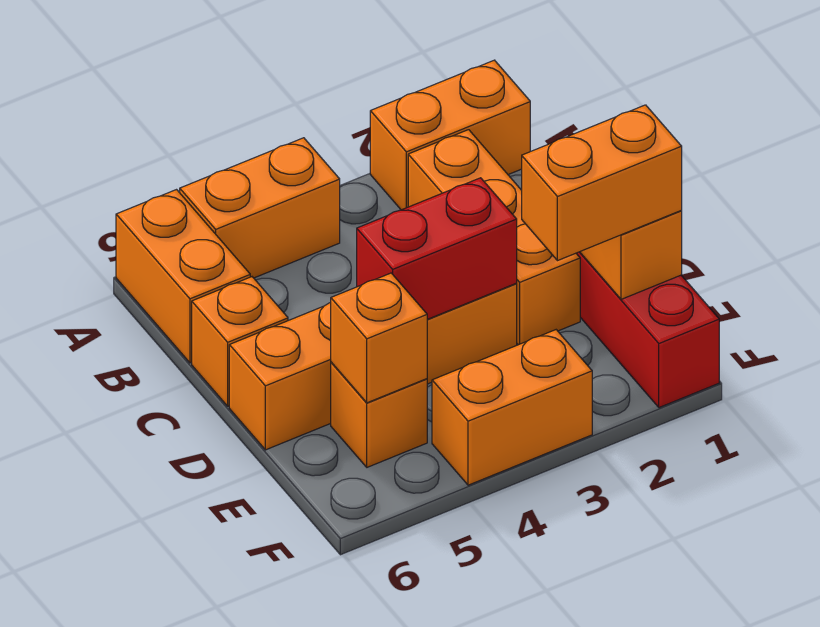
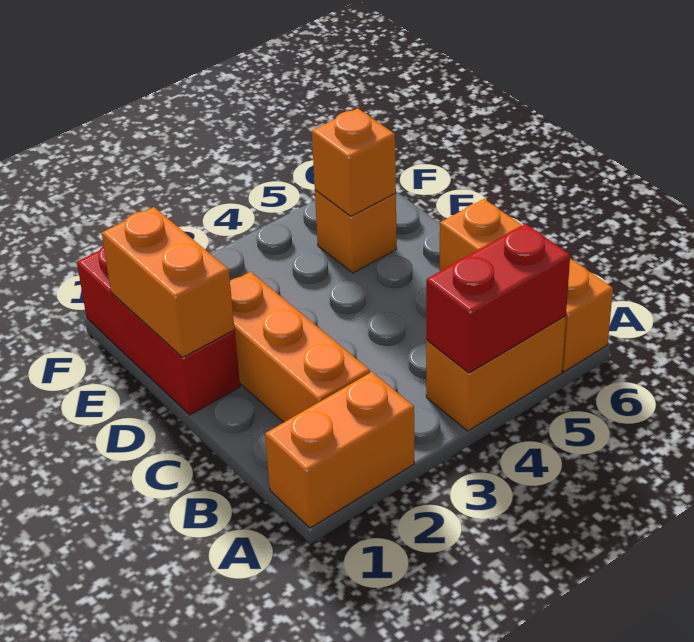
orange brick D3:D6 level 1 -> none
red brick D3:D4 level 2 -> red brick A4:A5 level 2
orange brick E1:E2 level 3 -> none
orange brick F3:F4 level 1 -> none

